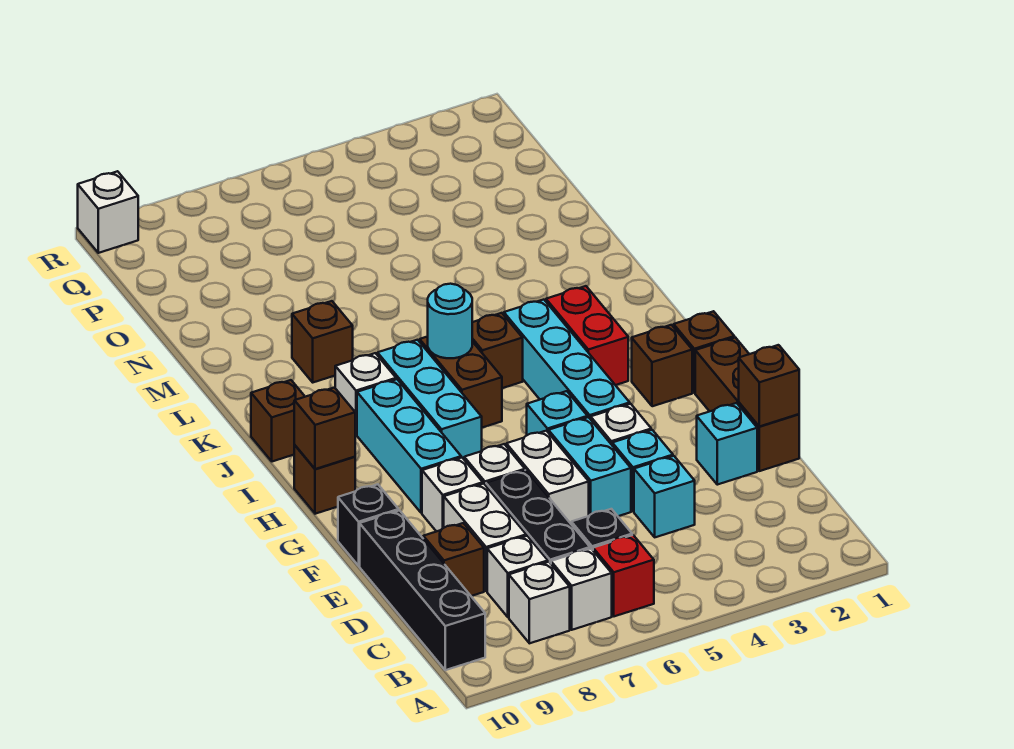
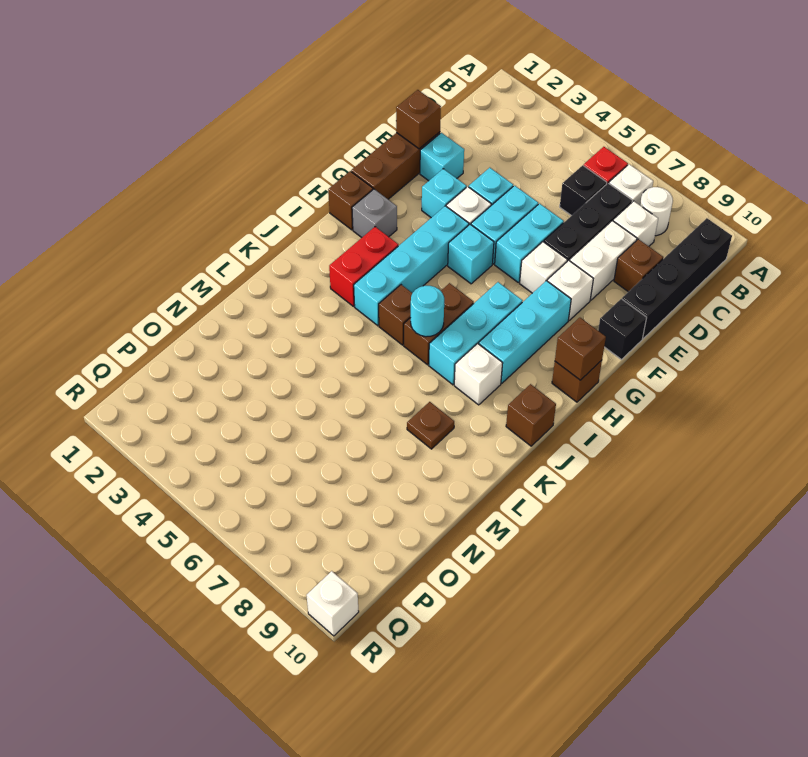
white brick B8 level 1 -> white round brick B8 level 1
cyan brick D4 level 1 -> cyan brick F3 level 1
white brick E6:F6 level 1 -> cyan brick E6:F6 level 1
brown brick H2 level 1 -> grey brick H2 level 1
brown brick L8 level 1 -> brown plate L8 level 1

